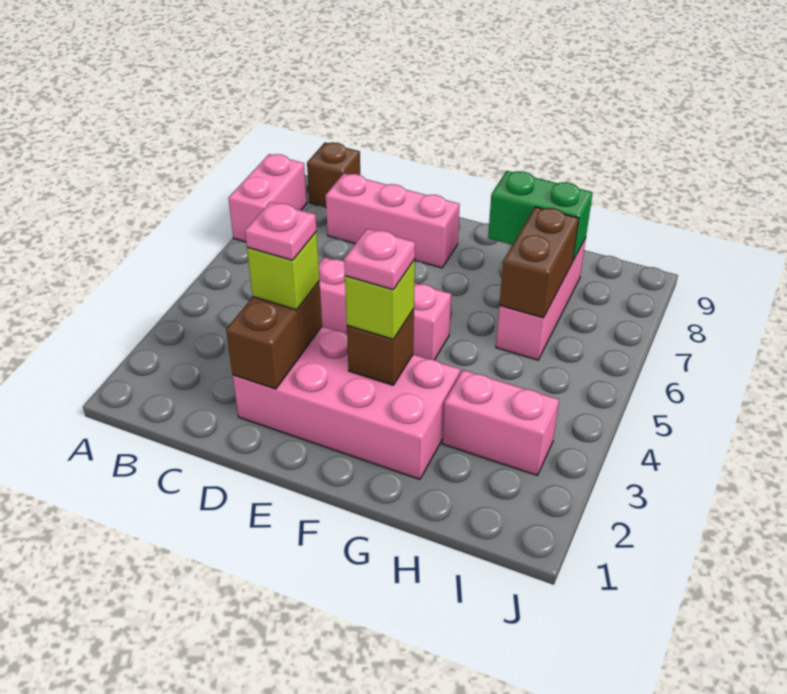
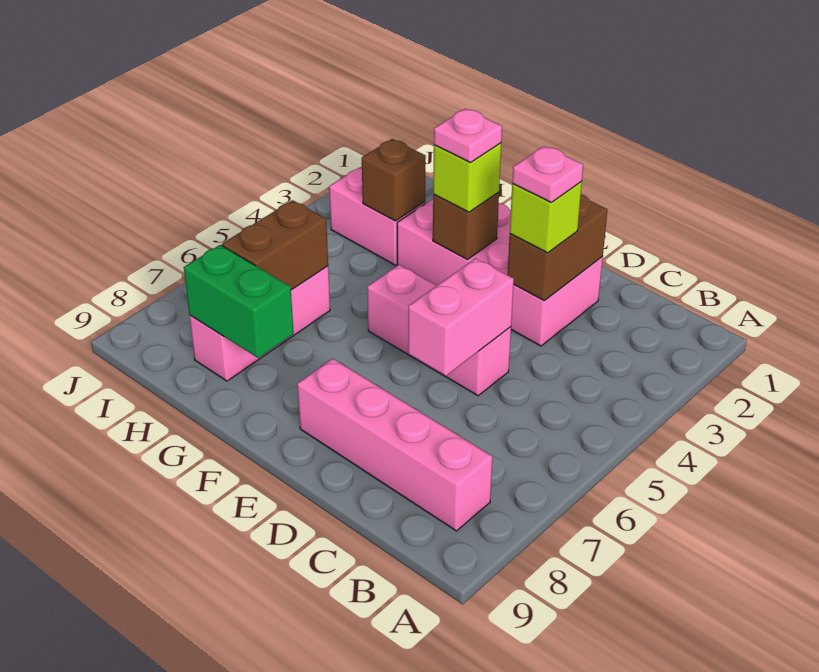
pink brick A7:A8 level 1 -> pink brick D5:D6 level 2
brown brick B9 level 1 -> brown brick H3 level 2
pink brick C8:E8 level 1 -> pink brick B8:E8 level 1

